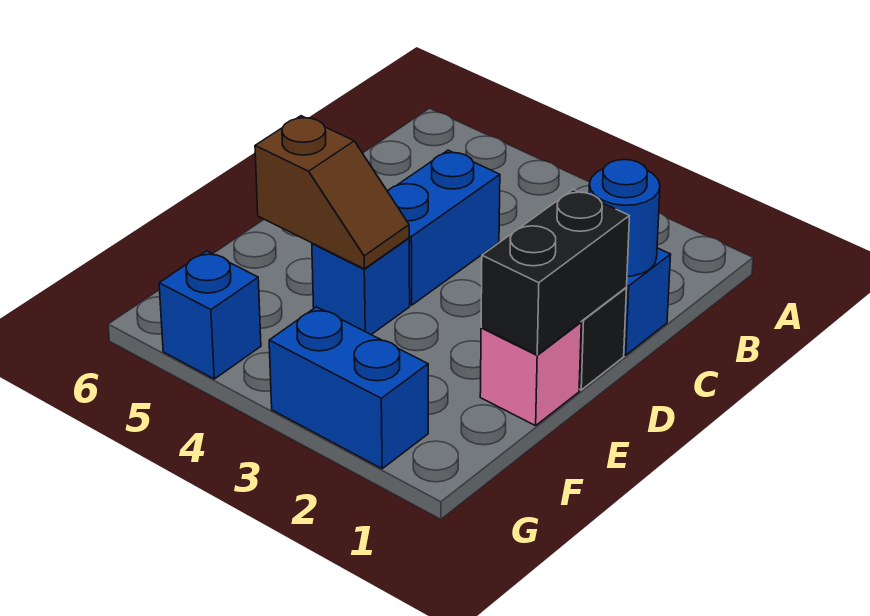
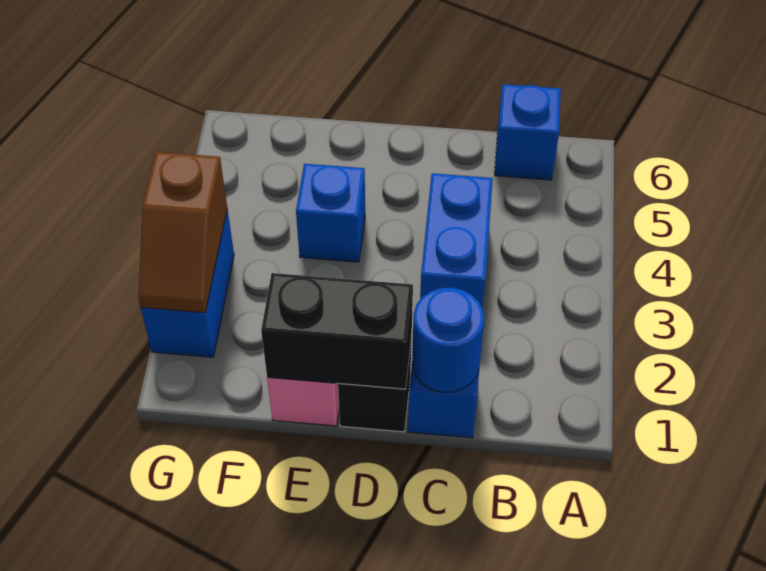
blue brick C4:D4 level 1 -> blue brick C3:C4 level 1
brown slope E4:E5 level 2 top 5 -> brown slope G2:G3 level 2 top 3
blue brick G5 level 1 -> blue brick B6 level 1

